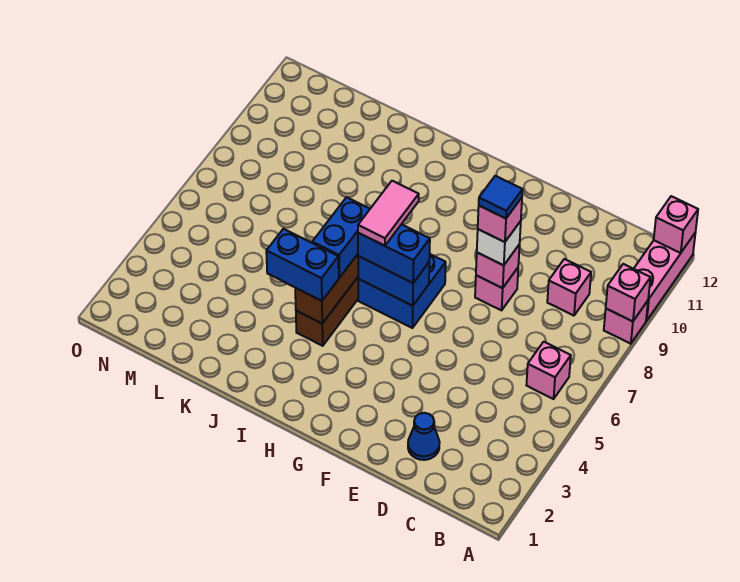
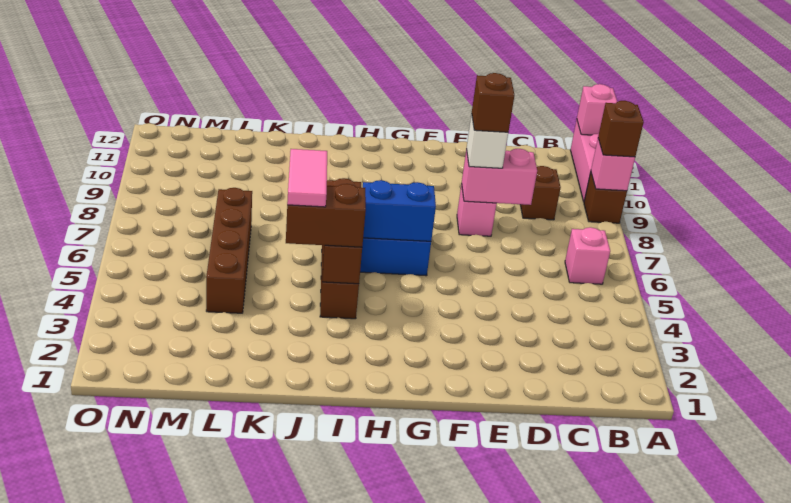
pink brick A9 level 1 -> brown brick A9 level 1
none -> brown brick A9 level 3
pink brick C9 level 1 -> brown brick C9 level 1
blue cone D2 level 1 -> none
pink brick E8 level 2 -> pink brick D8:E8 level 2
pink brick E8 level 4 -> brown brick E8 level 4
blue tile E8 level 5 -> none
blue brick G6:H6 level 3 -> none
pink tile H6:H7 level 4 -> pink tile J4:J5 level 4
blue brick I4:J4 level 3 -> brown brick I4:J4 level 3
blue brick I5:I6 level 3 -> none
none -> brown brick L4:L7 level 1

